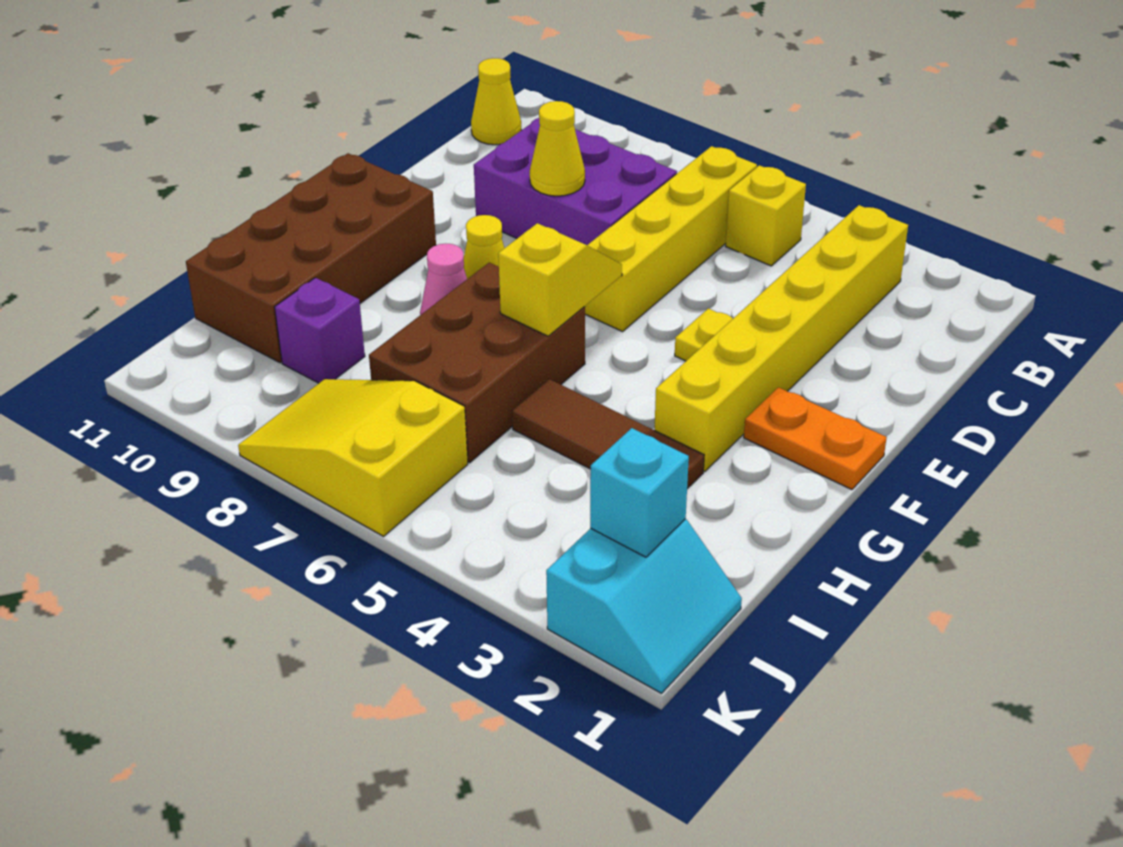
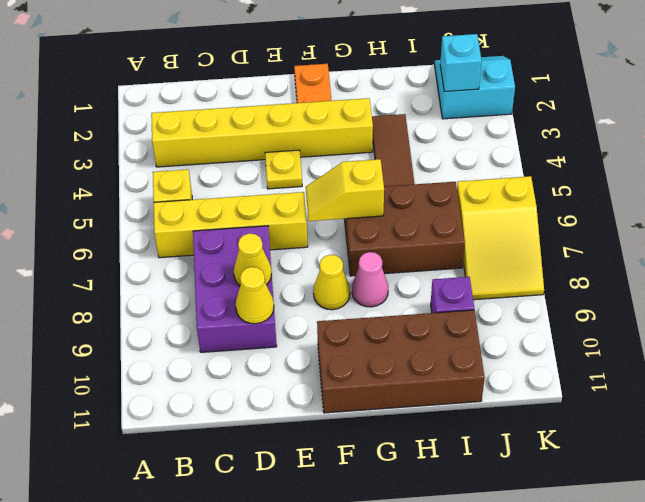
yellow cone B11 level 1 -> yellow cone D9 level 2

